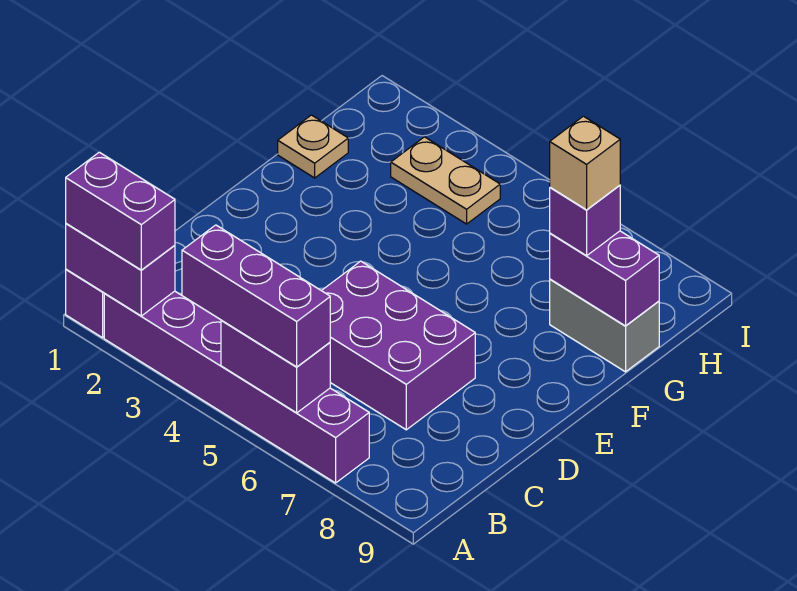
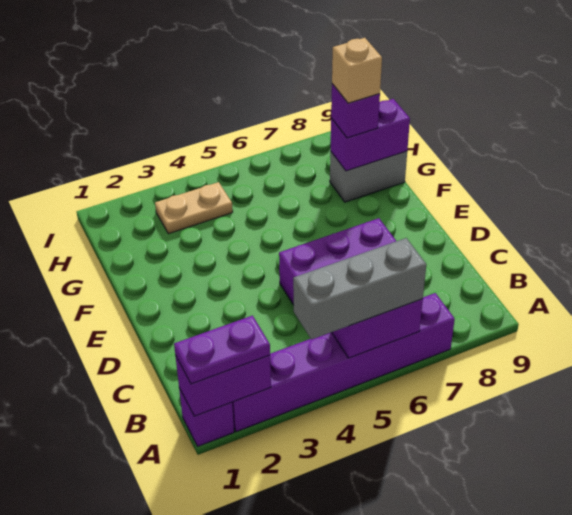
purple brick A1:A2 level 3 -> purple plate A1:A2 level 3
purple brick A4:A6 level 3 -> grey brick A4:A6 level 3
tan plate G1 level 1 -> none

